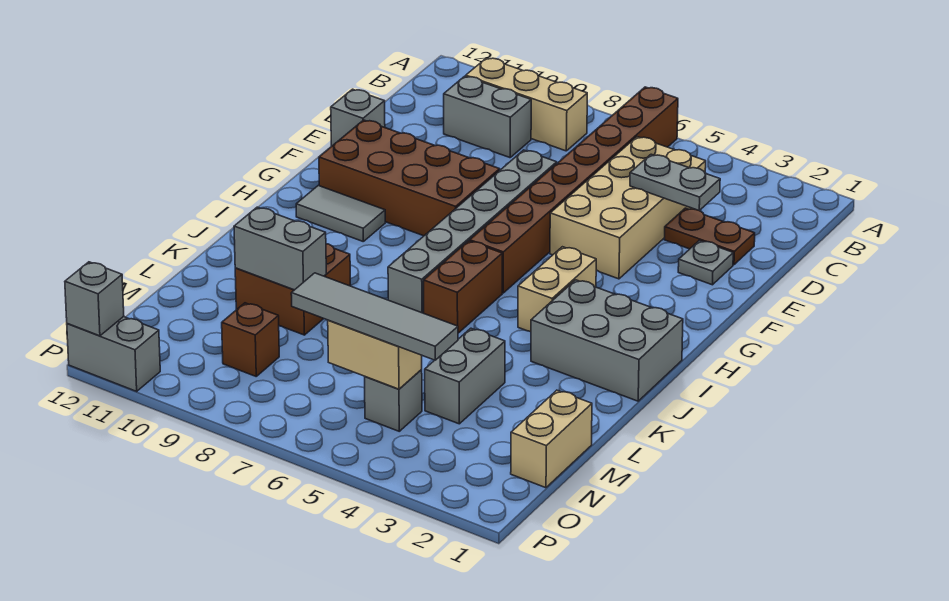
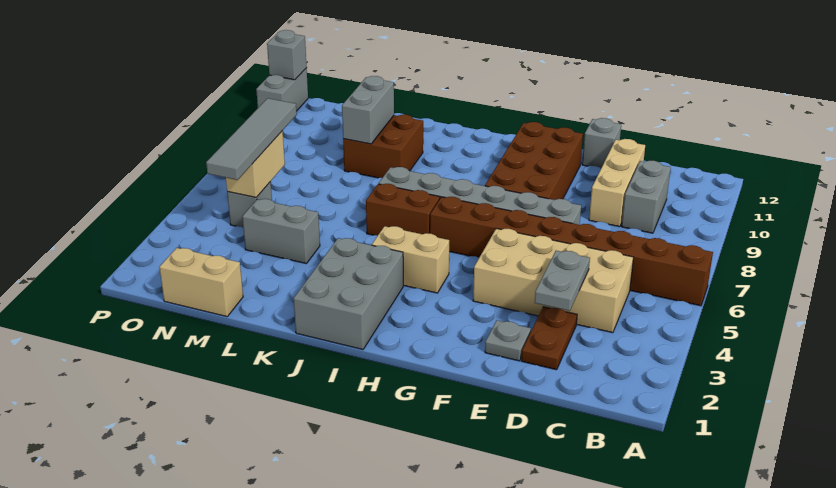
tan brick B8:B10 level 1 -> tan brick D9:D11 level 1
grey tile H10:H11 level 1 -> none
brown brick N9 level 1 -> none

